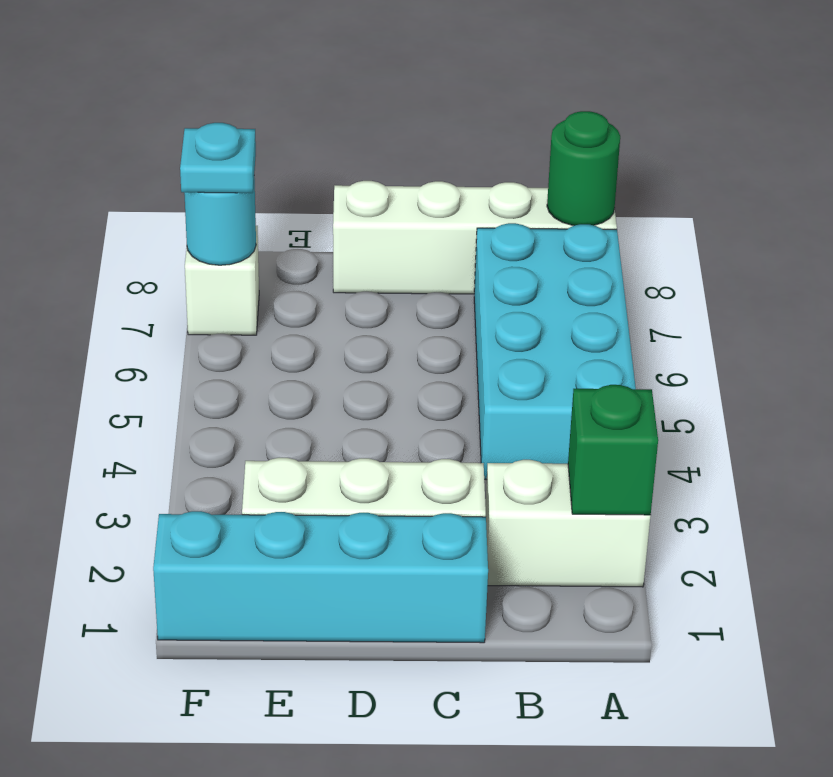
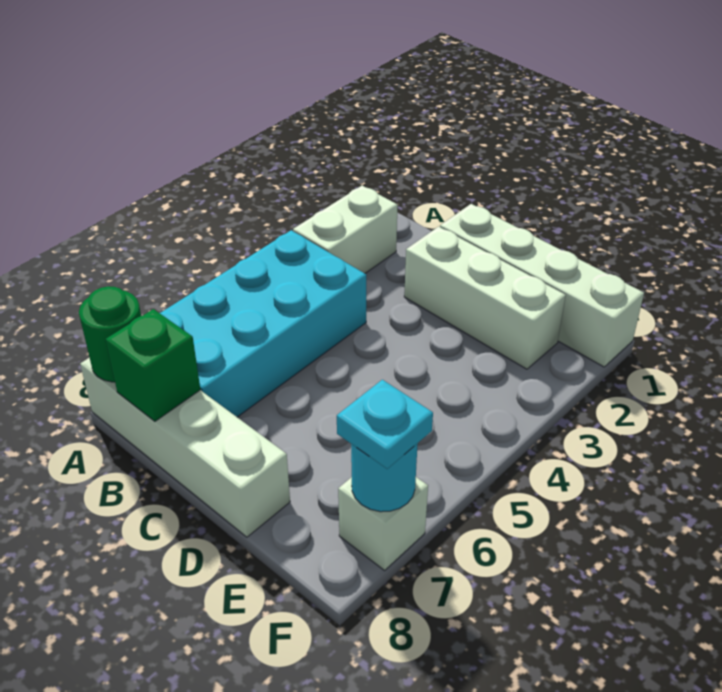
white brick A2:B2 level 1 -> white brick A2:A3 level 1
green brick A2 level 2 -> green brick B8 level 2
cyan brick C1:F1 level 1 -> white brick C1:F1 level 1

